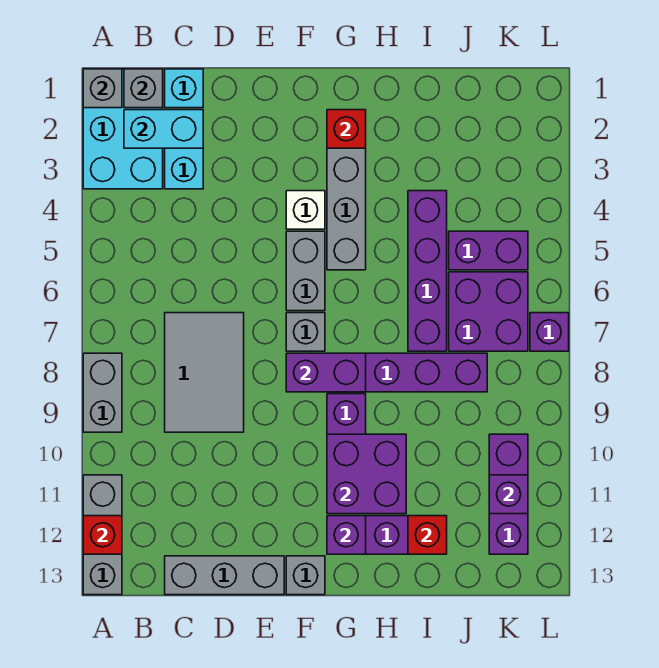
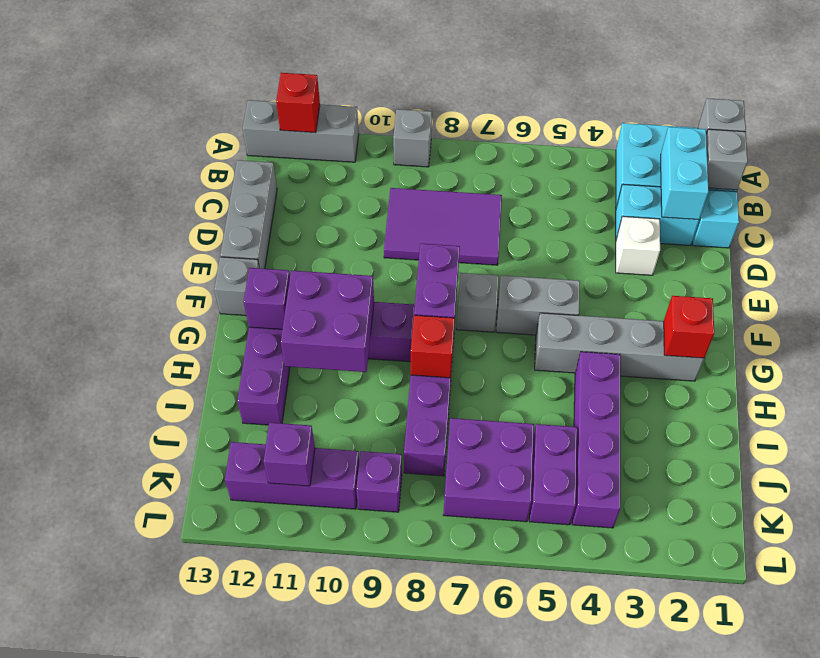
grey brick A8:A9 level 1 -> grey brick A9 level 1
grey tile C7:D9 level 1 -> purple tile C7:D9 level 1
white brick F4 level 1 -> white brick D3 level 1
purple brick I4:I7 level 1 -> purple brick H4:K4 level 1
red brick I12 level 2 -> red brick H8 level 2
purple brick L7 level 1 -> purple brick K9 level 1

